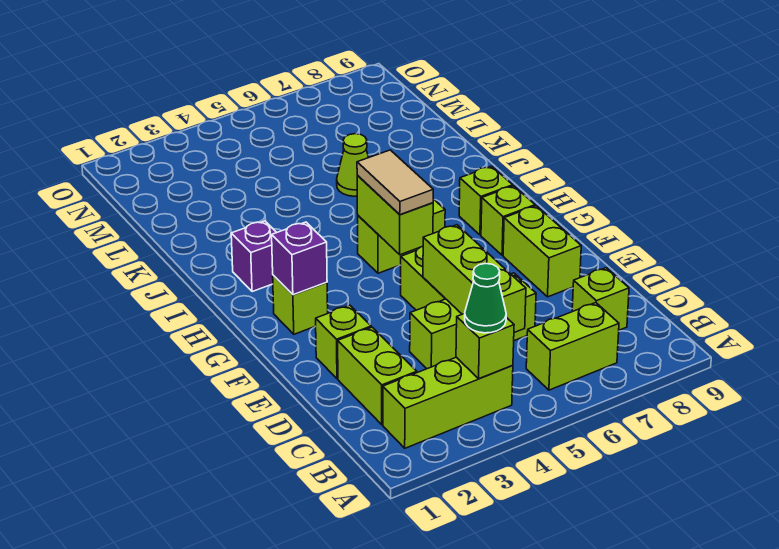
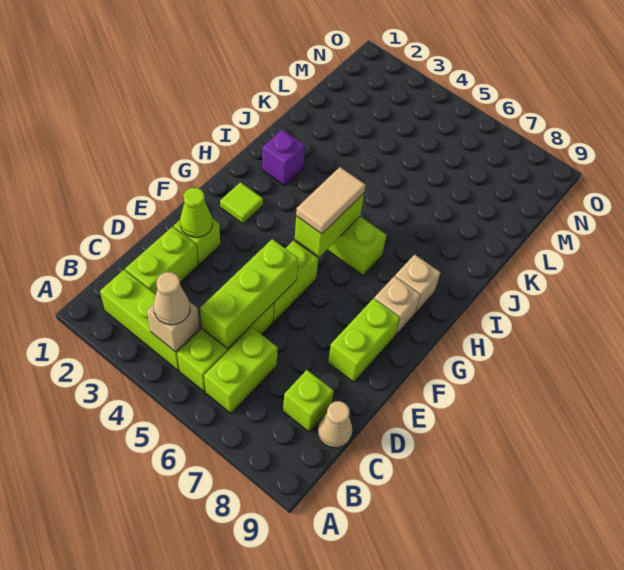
lime brick B4 level 2 -> tan brick B4 level 2
green cone B4 level 3 -> tan cone B4 level 3
lime brick B6:B7 level 1 -> lime brick B6:C6 level 1
none -> tan cone C9 level 1
lime brick D4:D6 level 1 -> lime brick B5:D5 level 1
lime brick G2 level 1 -> lime tile G2 level 1
purple brick G2 level 2 -> none
lime brick G8 level 1 -> tan brick G8 level 1
lime brick H8 level 1 -> tan brick H8 level 1
lime cone K6 level 1 -> lime cone E2 level 2

